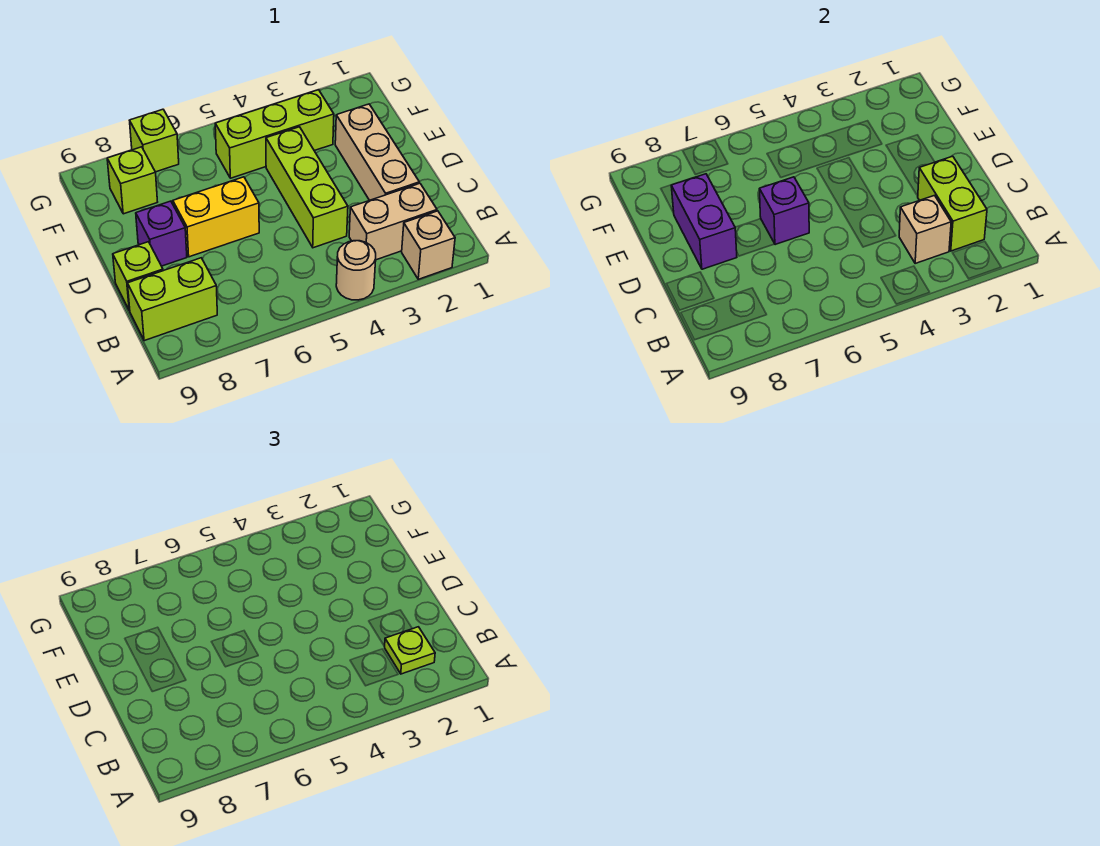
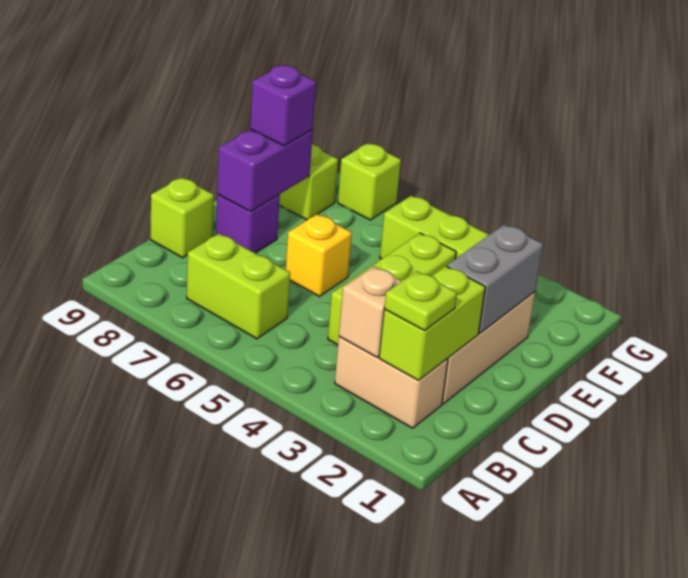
tan brick A2 level 1 -> none
tan round brick A4 level 1 -> none
lime brick B8:B9 level 1 -> lime brick B6:B7 level 1
none -> grey brick D2:E2 level 2
yellow brick D6:D7 level 1 -> yellow brick D6 level 1
purple brick D6 level 2 -> purple brick E8 level 3

